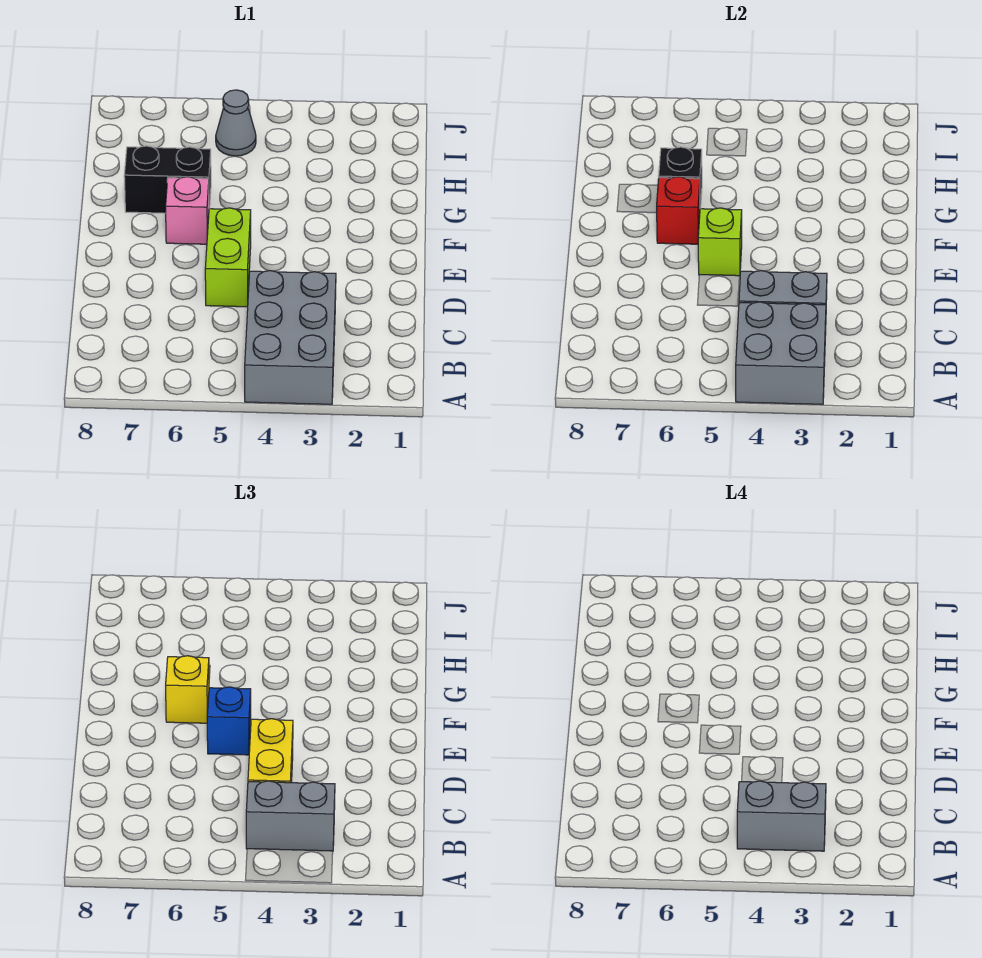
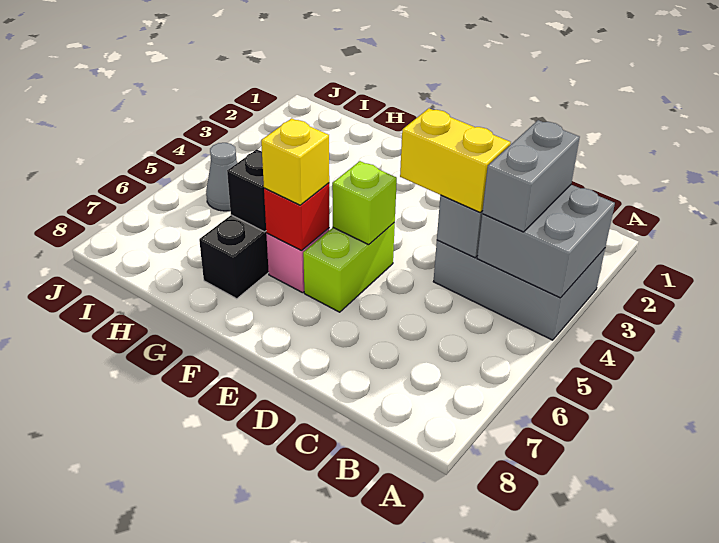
grey brick B3:B4 level 4 -> none
lime brick D5:E5 level 1 -> lime brick E5:E6 level 1
blue brick E5 level 3 -> none

